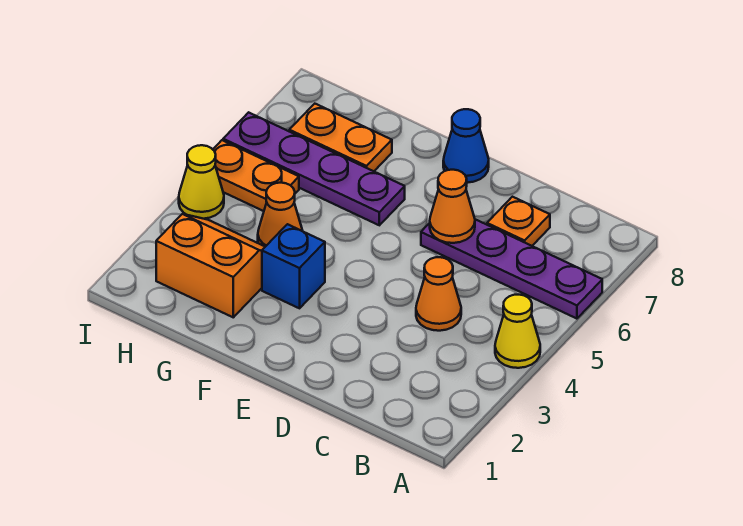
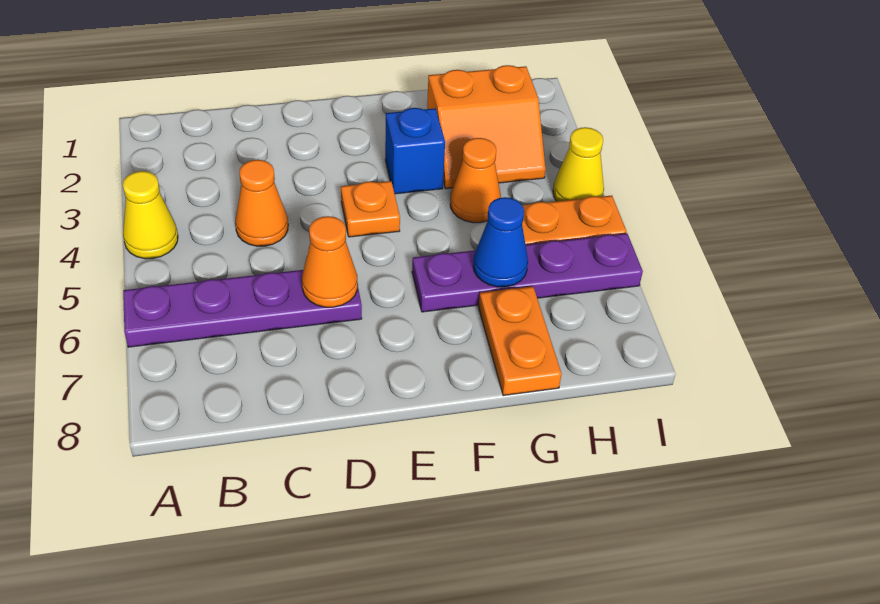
orange plate C7 level 1 -> orange plate E4 level 1
blue cone E8 level 1 -> blue cone G6 level 2
orange plate G7:H7 level 1 -> orange plate G7:G8 level 1

